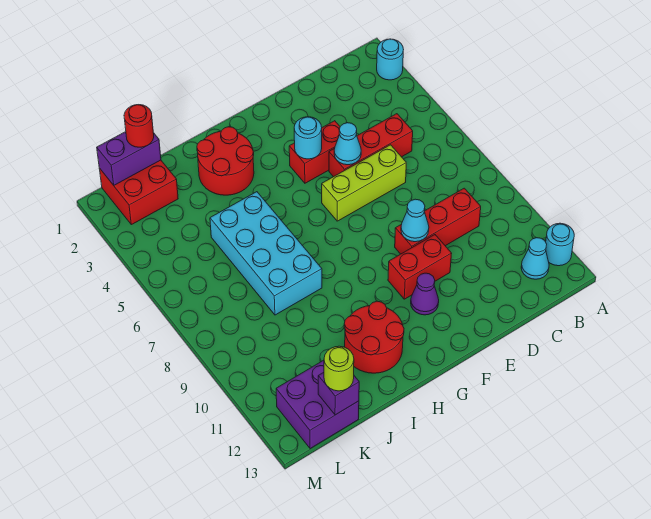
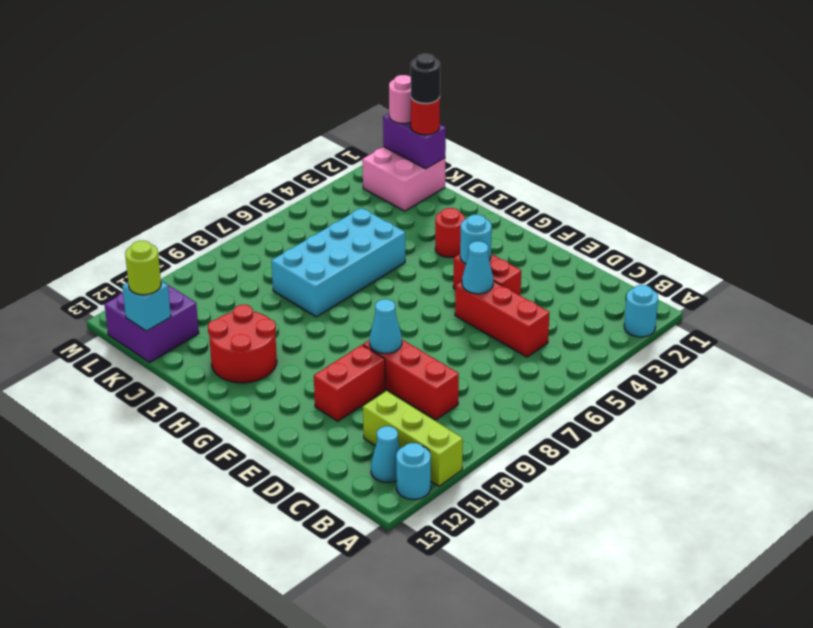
lime brick D6:F6 level 1 -> lime brick A11:C11 level 1
red brick E10:F10 level 1 -> red brick E10:E11 level 1
purple cone F11 level 1 -> none
red round brick H2:I3 level 1 -> red round brick H3 level 1
red brick K1:L2 level 1 -> pink brick K1:L2 level 1
none -> black round brick K1 level 4
purple brick K13 level 2 -> cyan brick K13 level 2
none -> pink round brick L1 level 3

